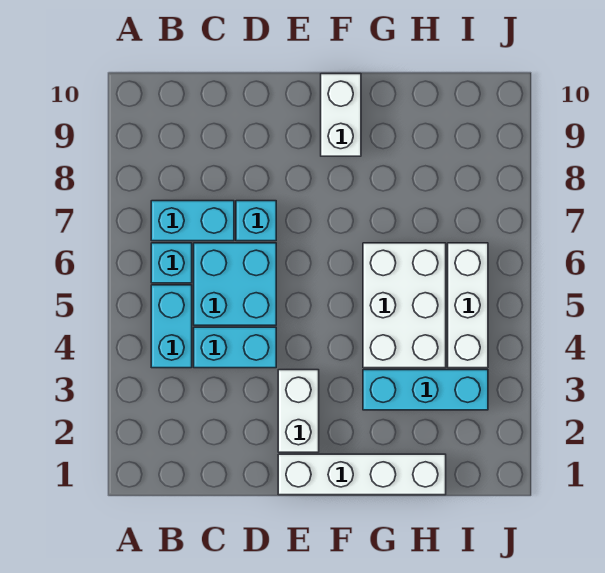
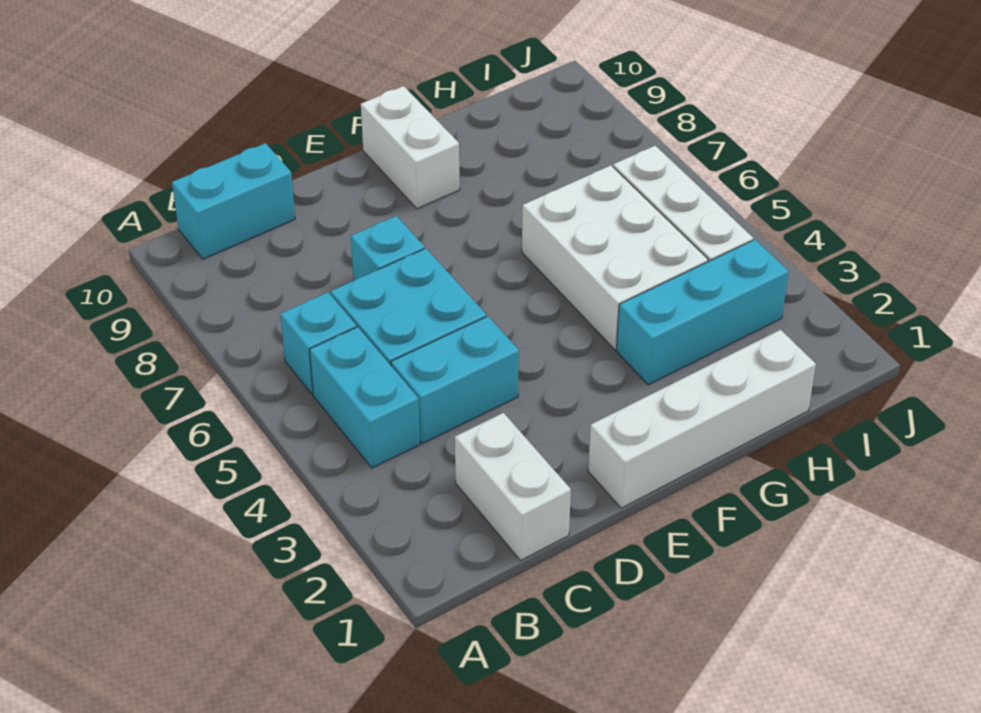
cyan brick B7:C7 level 1 -> cyan brick B10:C10 level 1
white brick E2:E3 level 1 -> white brick C1:C2 level 1

